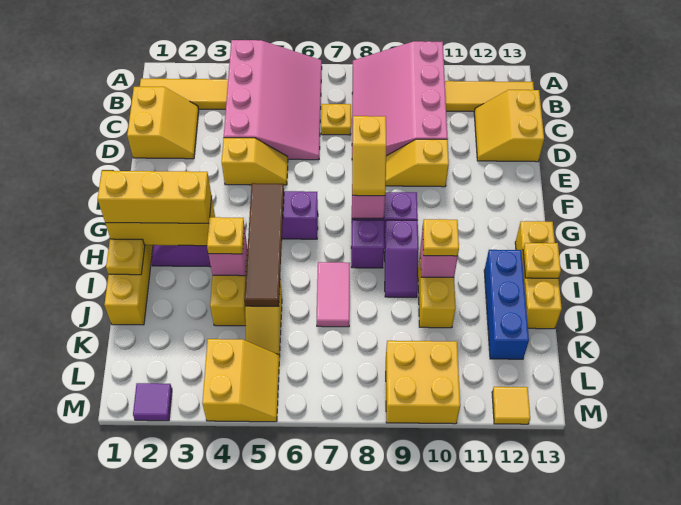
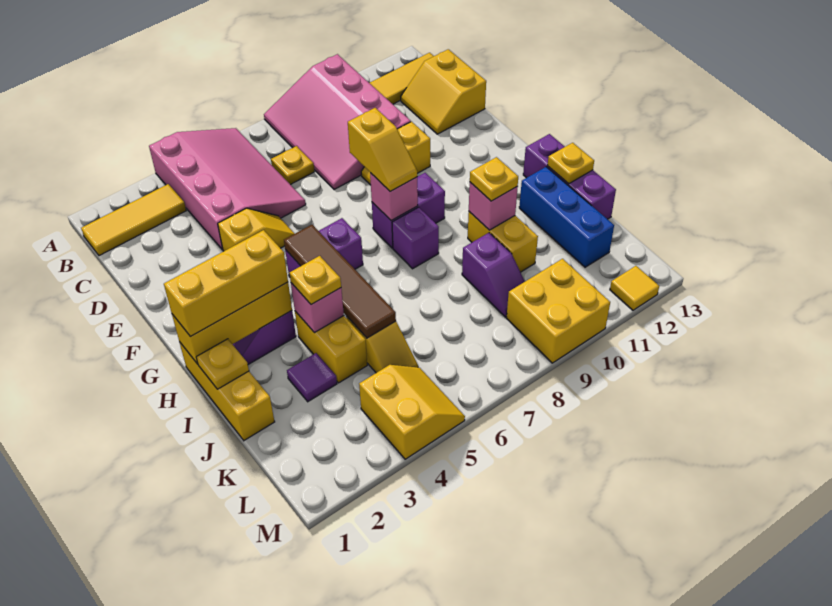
yellow slope C1:D2 level 1 top 1 -> none
purple slope H9:I9 level 1 top H -> purple slope J9:K9 level 1 top J
yellow brick H13:J13 level 1 -> purple brick H13:J13 level 1
pink tile I7:J7 level 1 -> none
purple tile M2 level 1 -> purple tile J3 level 1

